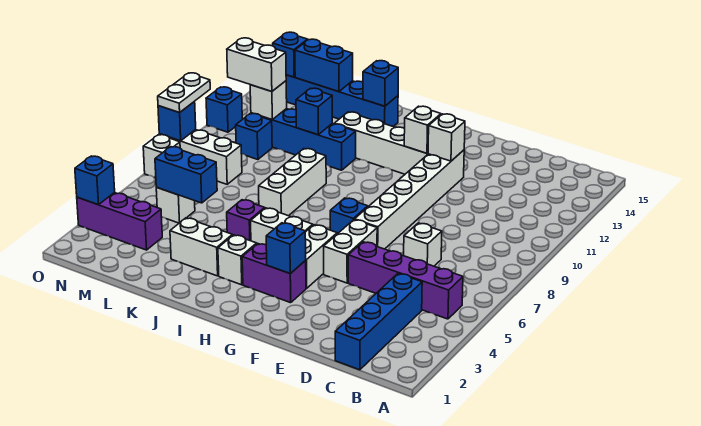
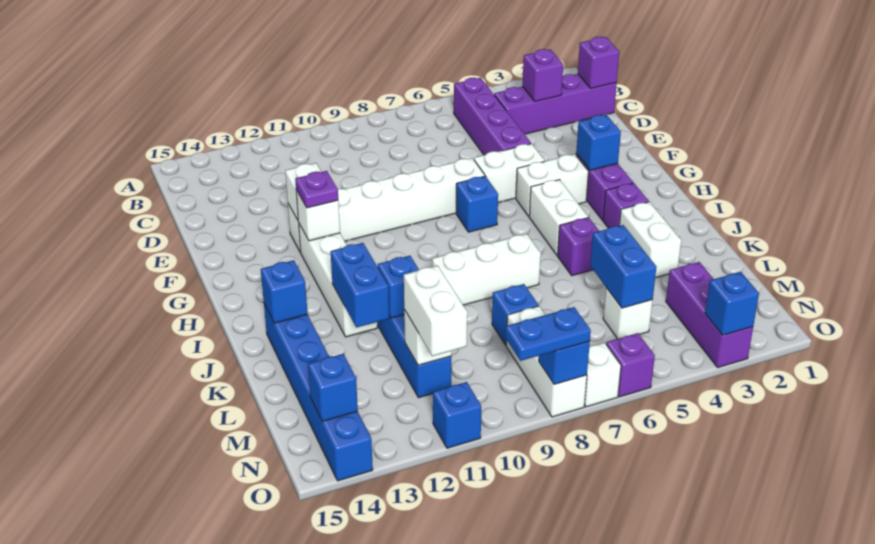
blue brick C1:C4 level 1 -> purple brick C1:C4 level 1
none -> purple brick C1 level 2
none -> purple brick C3 level 2
white brick D7 level 1 -> none
none -> purple plate G12 level 3
white brick I3 level 1 -> purple brick I3 level 1
blue brick L14:M14 level 2 -> blue brick J12:K12 level 2
blue brick M10 level 1 -> blue brick L8 level 1
none -> purple brick O6 level 1
white plate O8:O9 level 3 -> blue plate O8:O9 level 3

